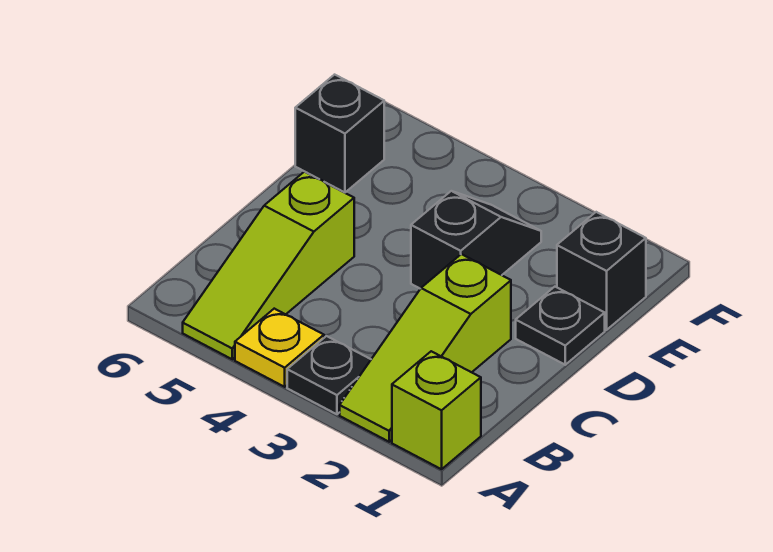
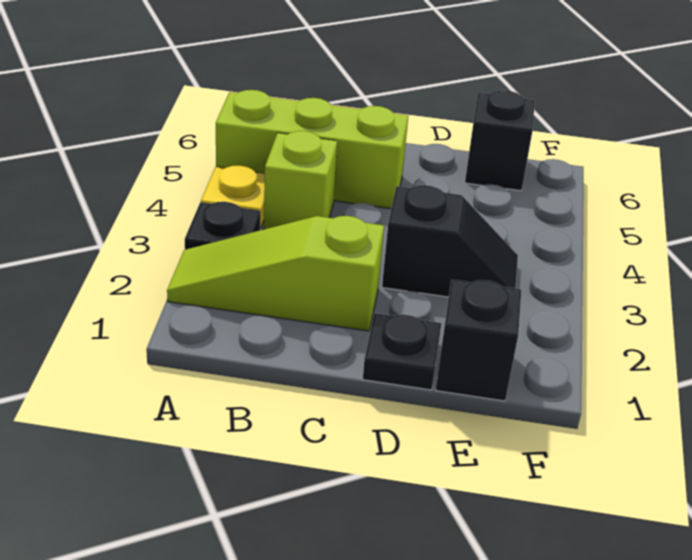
lime brick A1 level 1 -> lime brick B4 level 1
lime slope A5:C5 level 1 top C -> lime brick A5:C5 level 1

